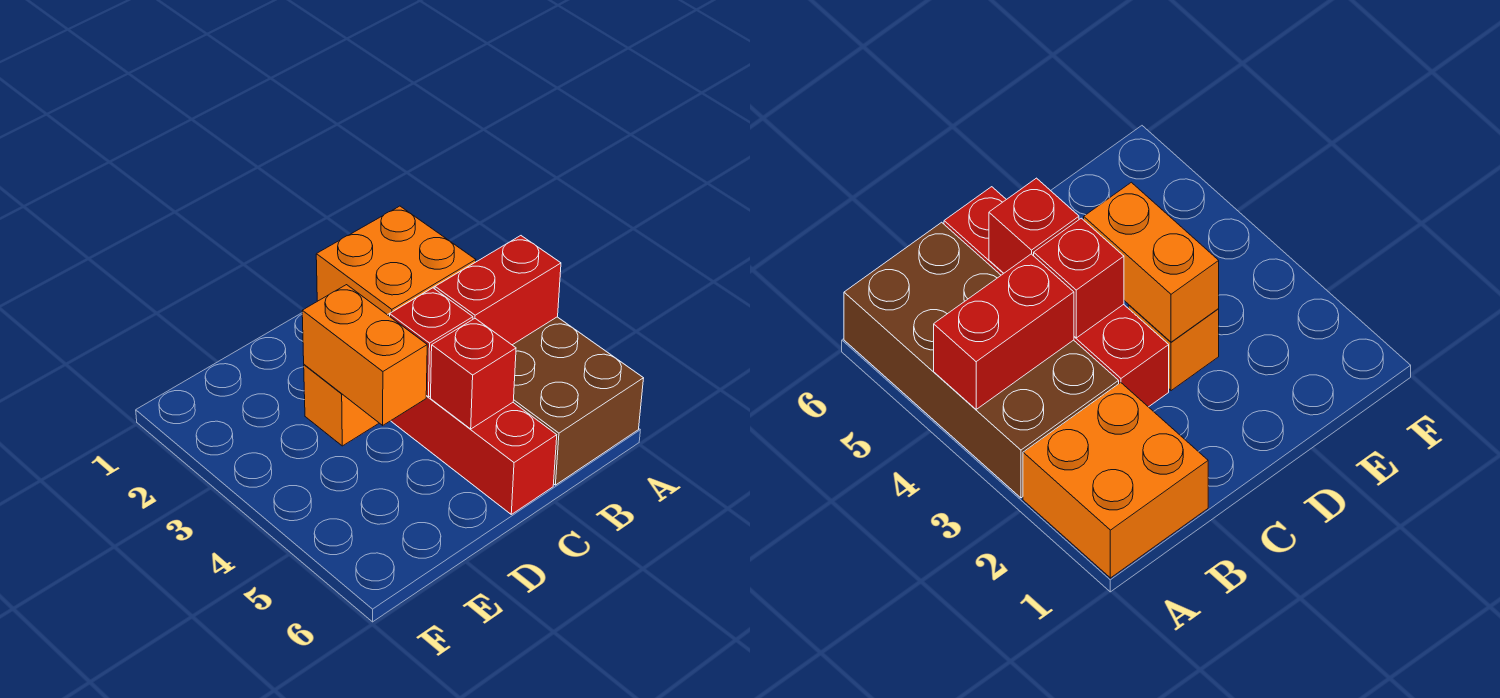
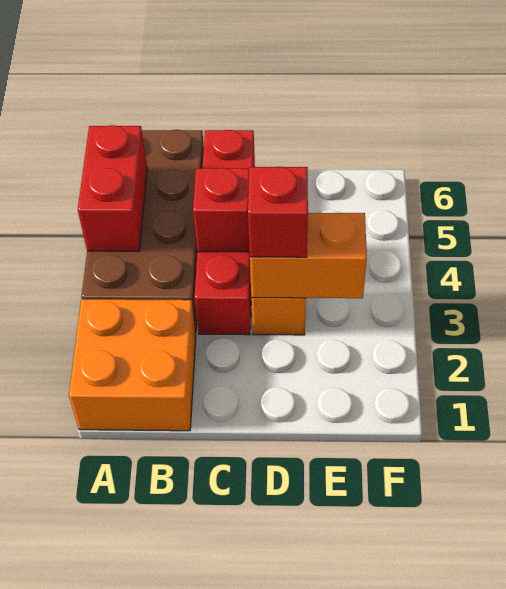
red brick A4:B4 level 2 -> red brick A4:A5 level 2
red brick C5 level 2 -> red brick D3 level 3
orange brick D3:D4 level 2 -> orange brick D3:E3 level 2

